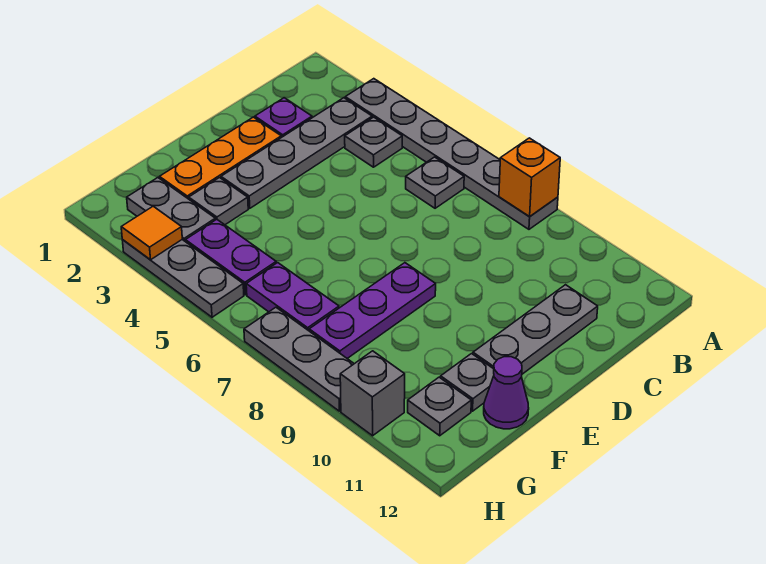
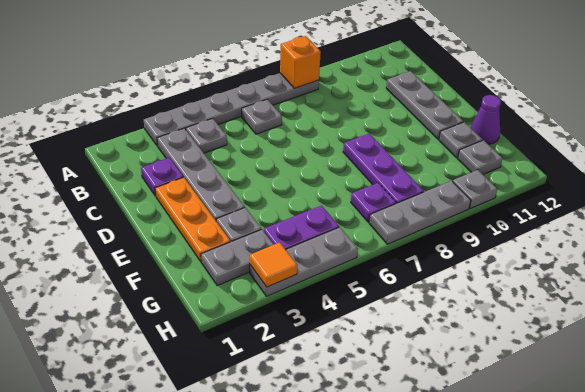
purple plate G6:G7 level 1 -> purple plate G7 level 1
grey brick H10 level 1 -> grey plate H10 level 1

